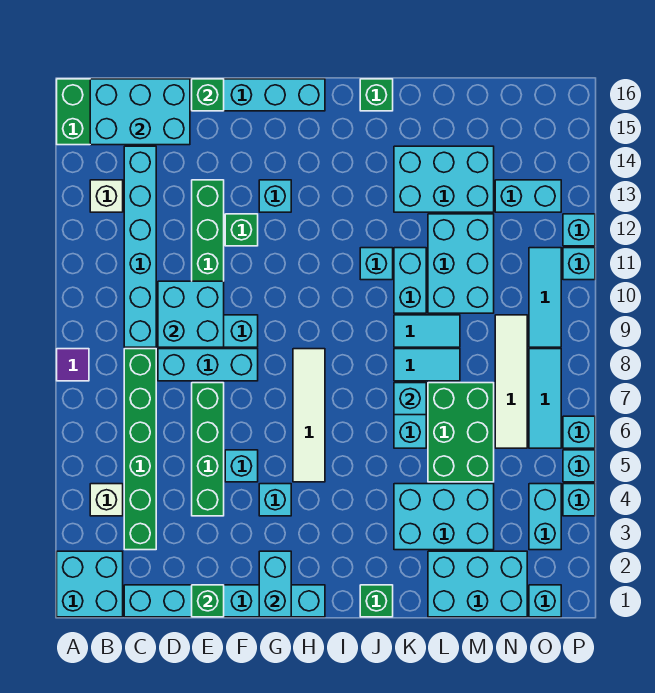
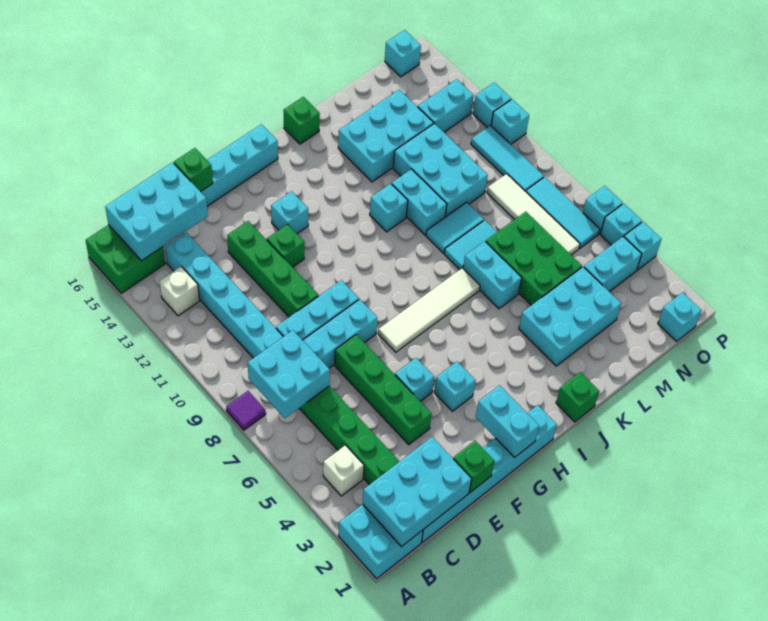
cyan brick D9:E10 level 2 -> cyan brick B7:C8 level 2
white tile H5:H8 level 1 -> white tile G7:J7 level 1
cyan brick K7 level 2 -> cyan brick O16 level 1
cyan brick L1:N2 level 1 -> cyan brick B1:D2 level 2
cyan brick O3:O4 level 1 -> cyan brick N4:O4 level 1

